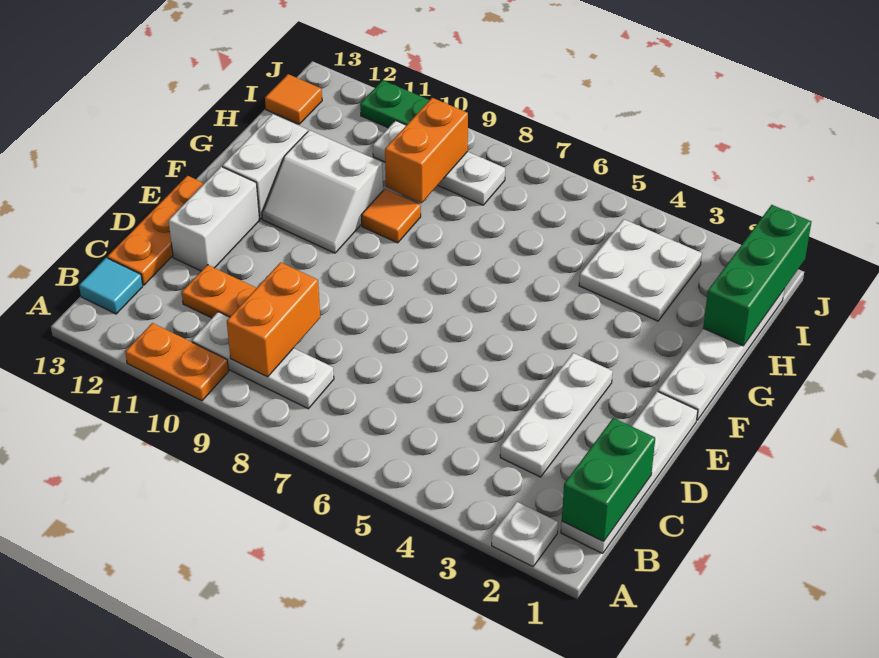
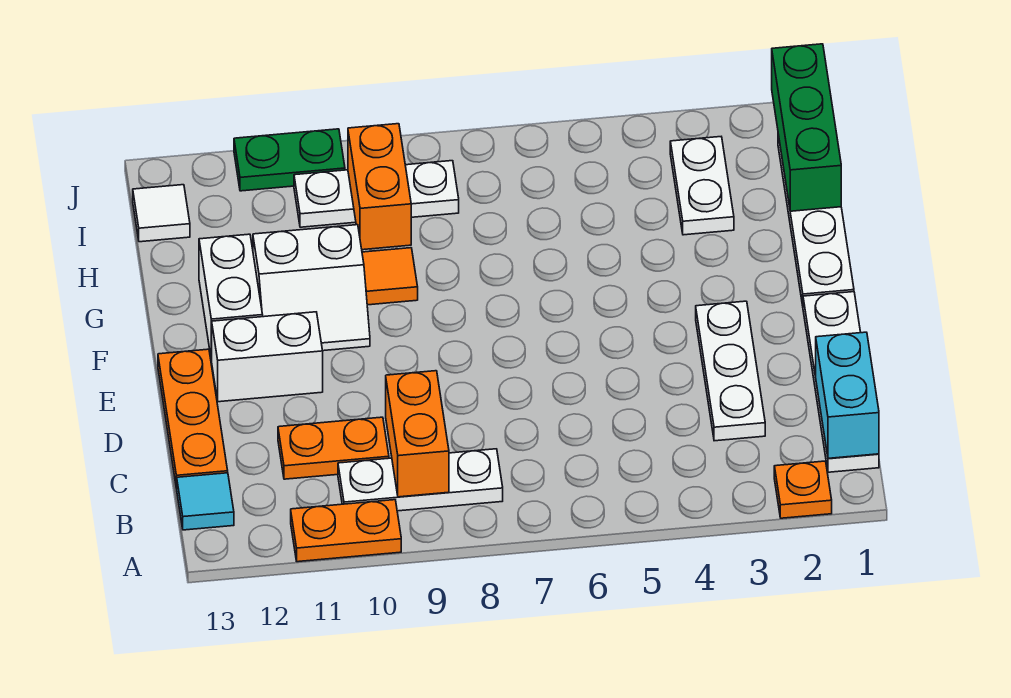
white plate A2 level 1 -> orange plate A2 level 1
green brick B1:C1 level 2 -> cyan brick B1:C1 level 2
white brick D12:E12 level 1 -> white brick E11:E12 level 1
white plate H3:I4 level 1 -> white plate H3:I3 level 1
orange tile I13 level 1 -> white tile I13 level 1

